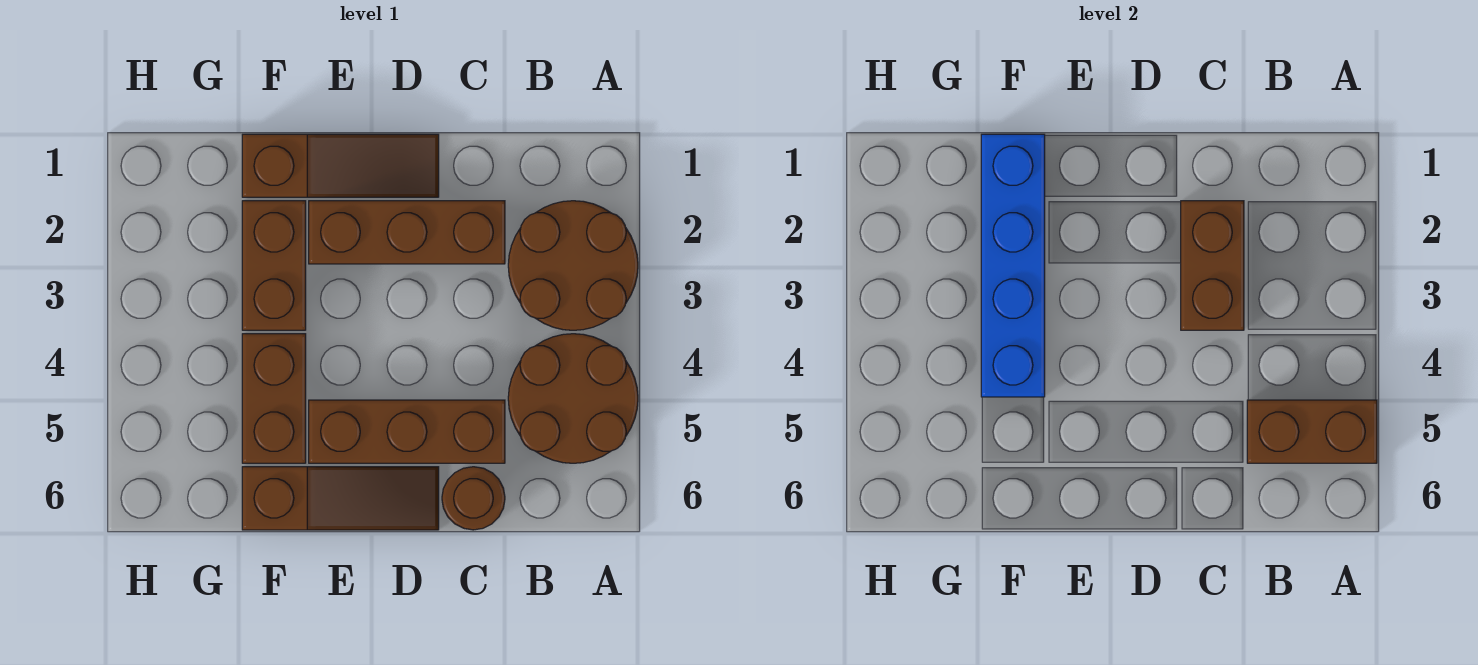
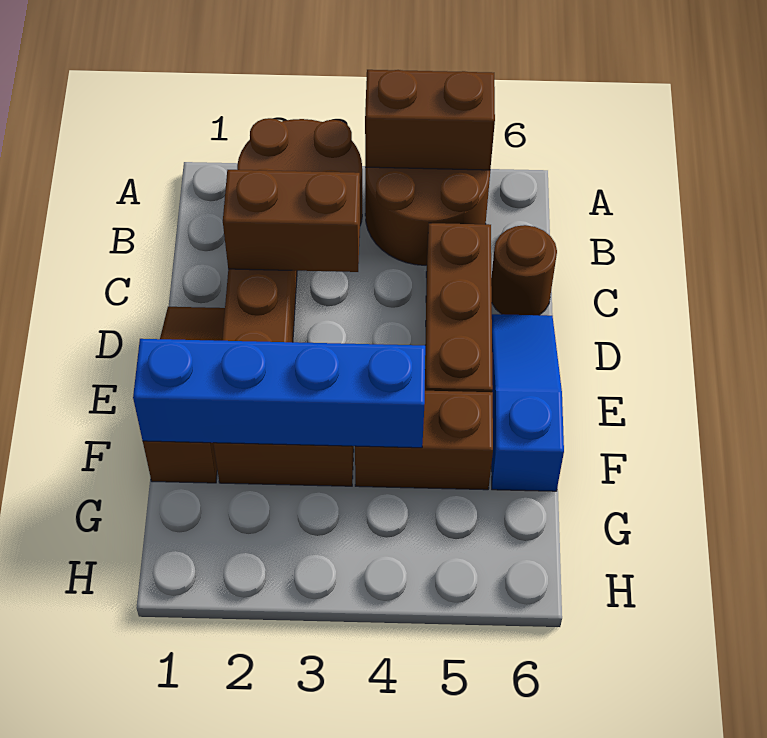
brown brick A5:B5 level 2 -> brown brick A4:A5 level 2
brown slope D6:F6 level 1 top F -> blue slope D6:F6 level 1 top F

